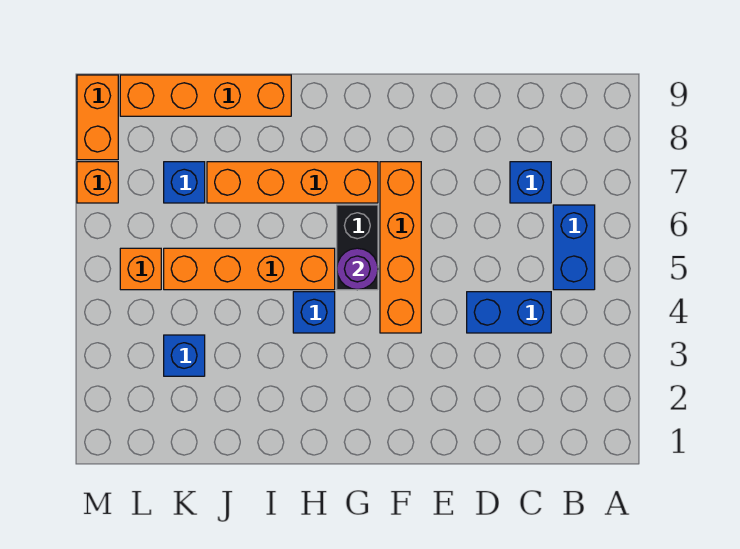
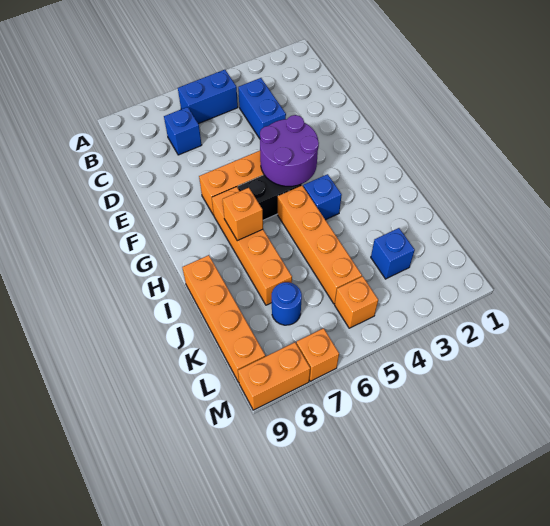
purple round brick G5 level 2 -> purple round brick F4:G5 level 2
none -> orange brick H7 level 2
blue brick K7 level 1 -> blue round brick K7 level 1

